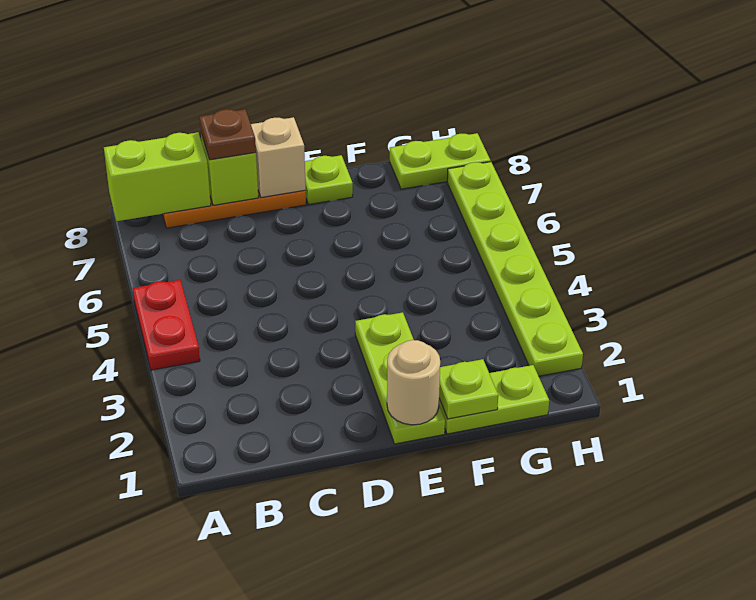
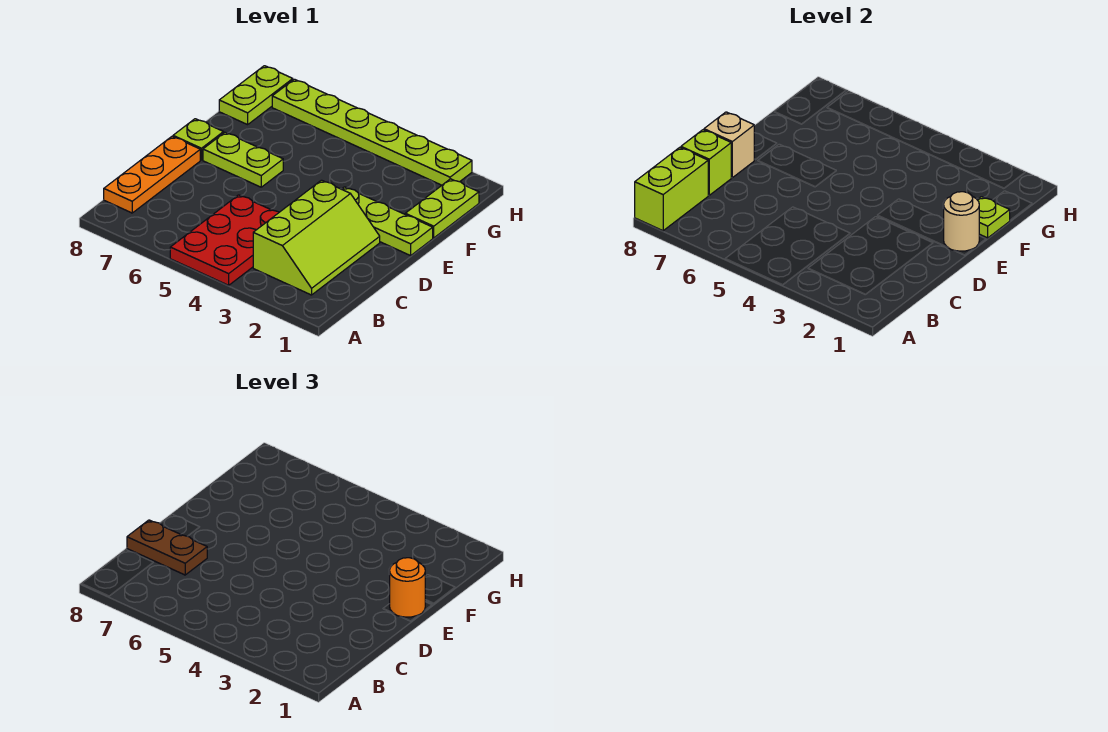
red plate A4:A5 level 1 -> red plate A4:C5 level 1
none -> lime slope B2:D3 level 1 top 3
brown plate C8 level 3 -> brown plate C7:C8 level 3
none -> orange round brick E1 level 3
none -> lime plate E6:E7 level 1

